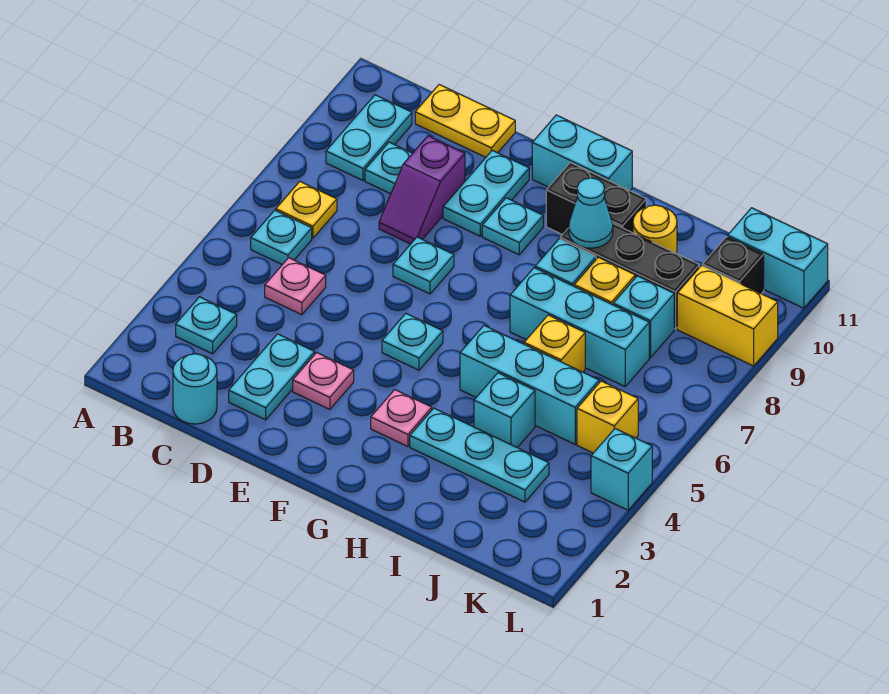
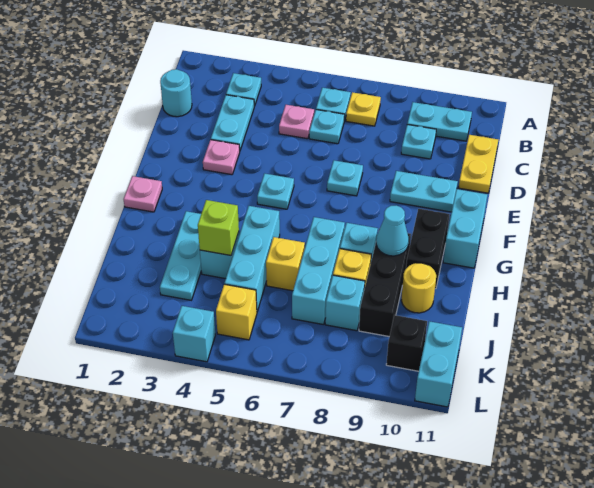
cyan plate D2:D3 level 1 -> cyan plate C3:D3 level 1
purple slope D8:D9 level 1 top 9 -> none
cyan plate F9 level 1 -> cyan plate C6 level 1
pink plate G3 level 1 -> pink plate G1 level 1
none -> lime brick I4 level 2
yellow brick K9:L9 level 1 -> none

